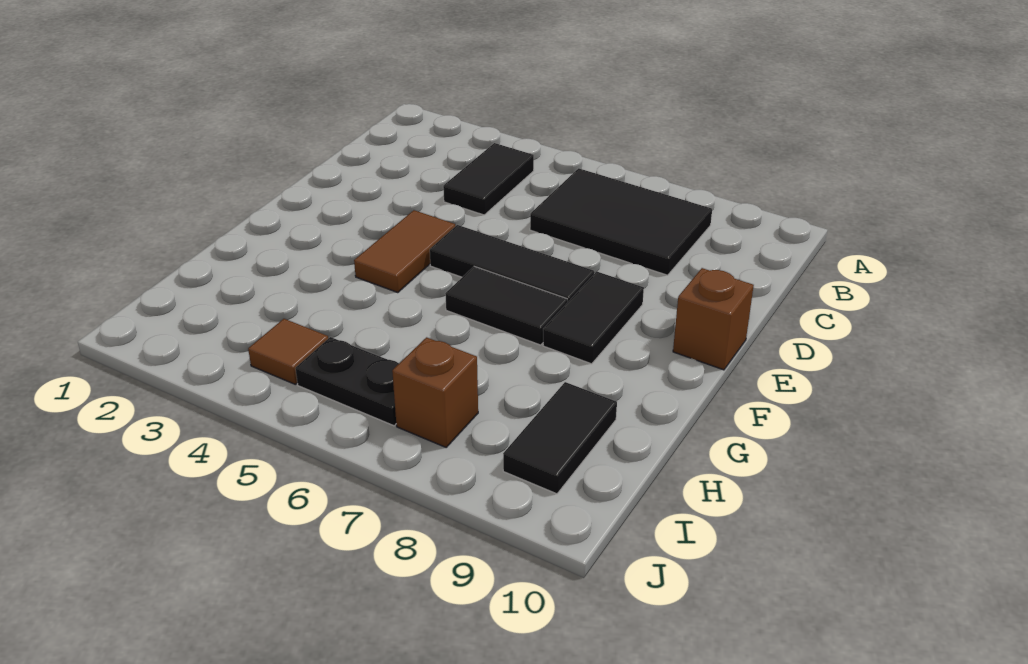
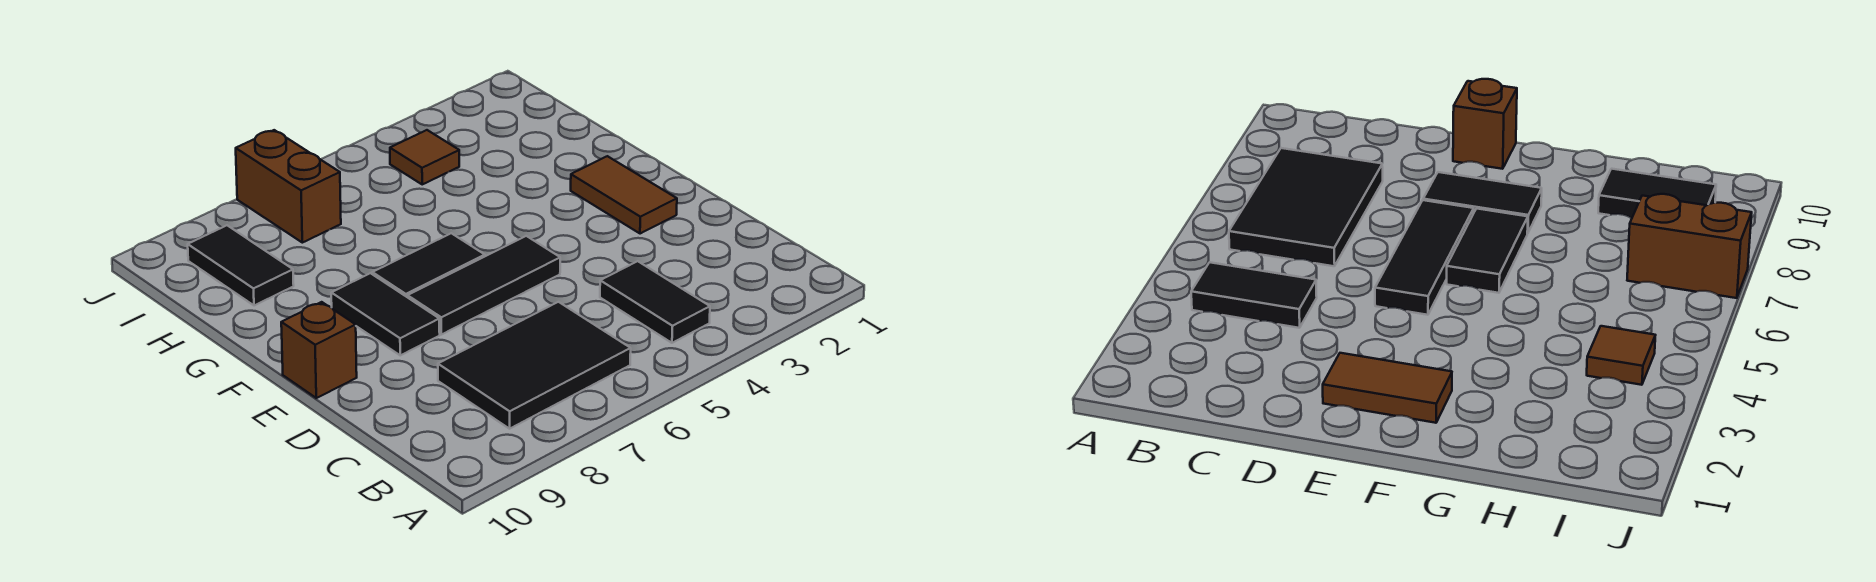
brown tile E4:F4 level 1 -> brown tile E2:F2 level 1
black plate I5:I6 level 1 -> none
brown brick I7 level 1 -> brown brick I7:J7 level 1

